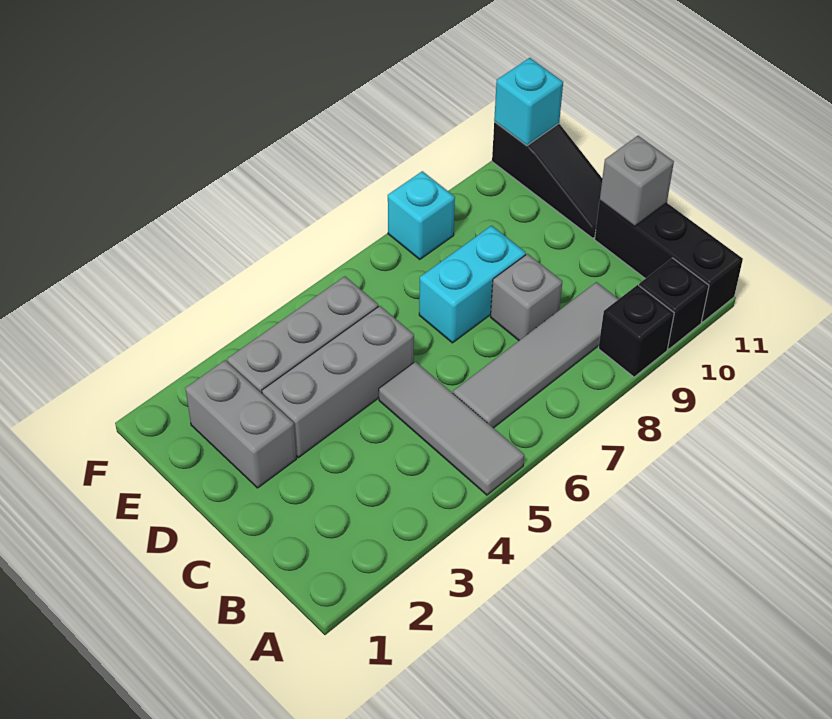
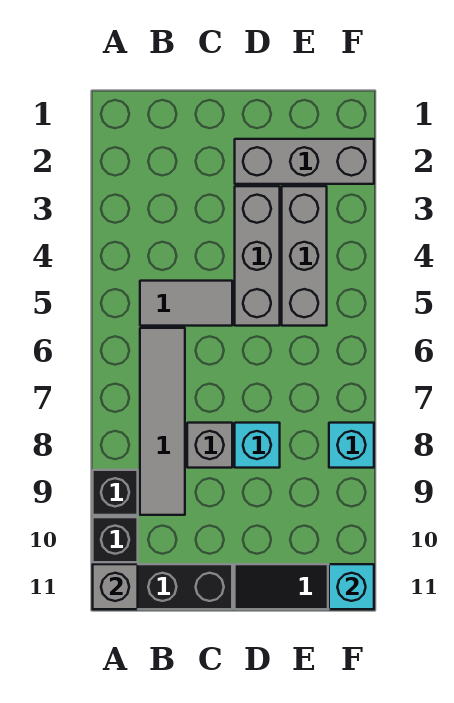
grey tile A5:C5 level 1 -> grey tile B5:C5 level 1
grey brick C11 level 2 -> grey brick A11 level 2
grey brick D2:E2 level 1 -> grey brick D2:F2 level 1
cyan brick D7:D8 level 1 -> cyan brick D8 level 1

